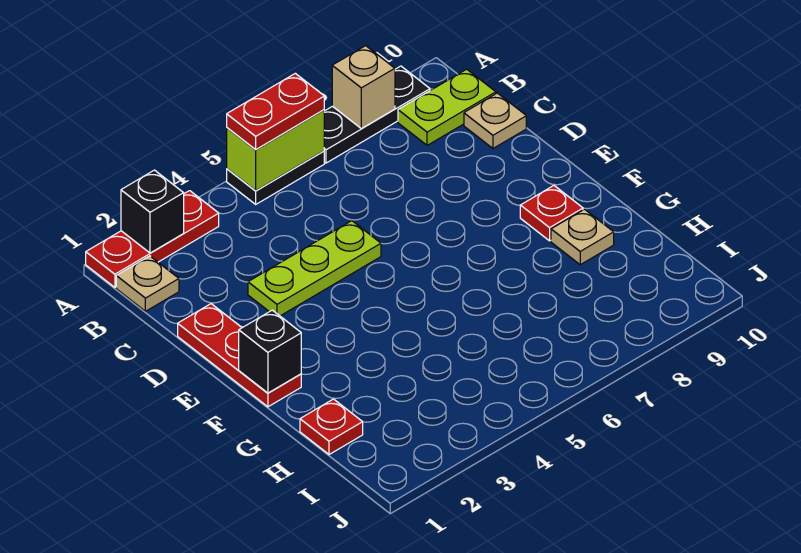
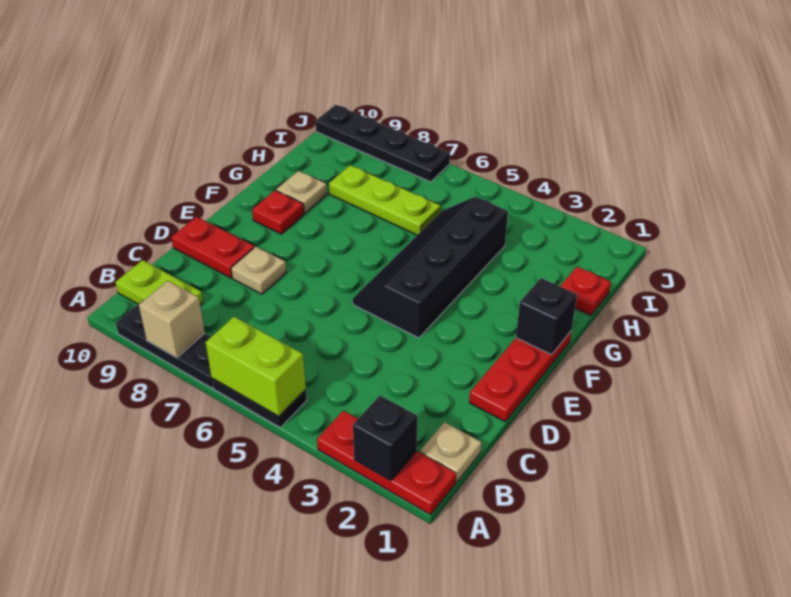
red plate A5:A6 level 3 -> red plate D9:D10 level 1
tan plate C10 level 1 -> tan plate D8 level 1
lime plate D3:D5 level 1 -> lime plate H6:H8 level 1
none -> black slope E4:H5 level 1 top 4
none -> black plate J7:J10 level 1

